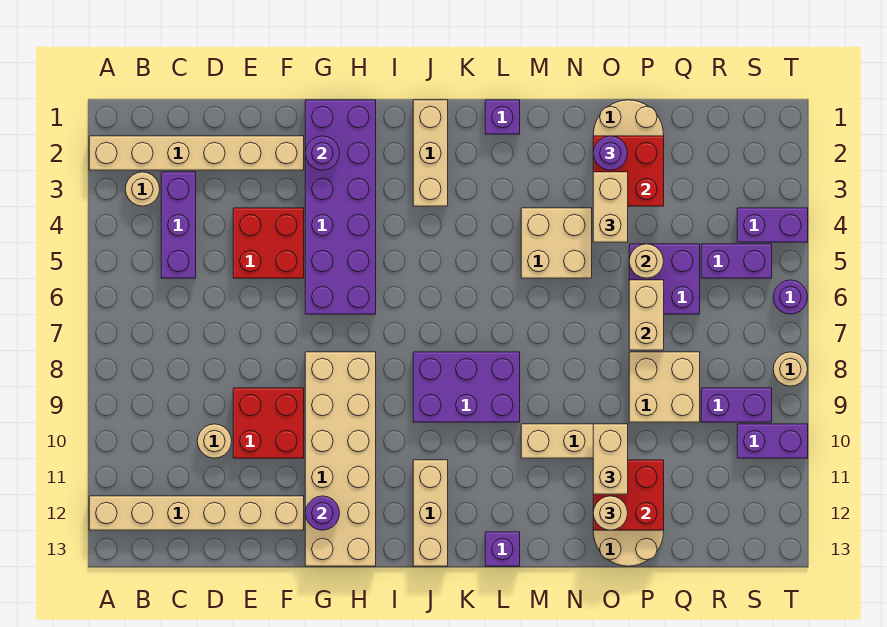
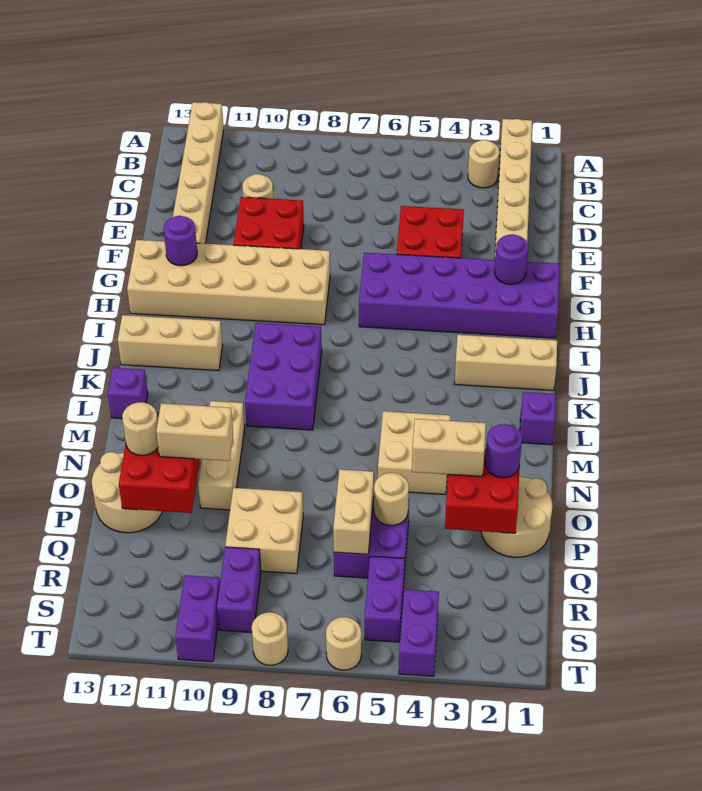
purple brick C3:C5 level 1 -> none
tan brick P6:P7 level 2 -> tan brick P6:Q6 level 2
purple round brick T6 level 1 -> tan round brick T6 level 1

